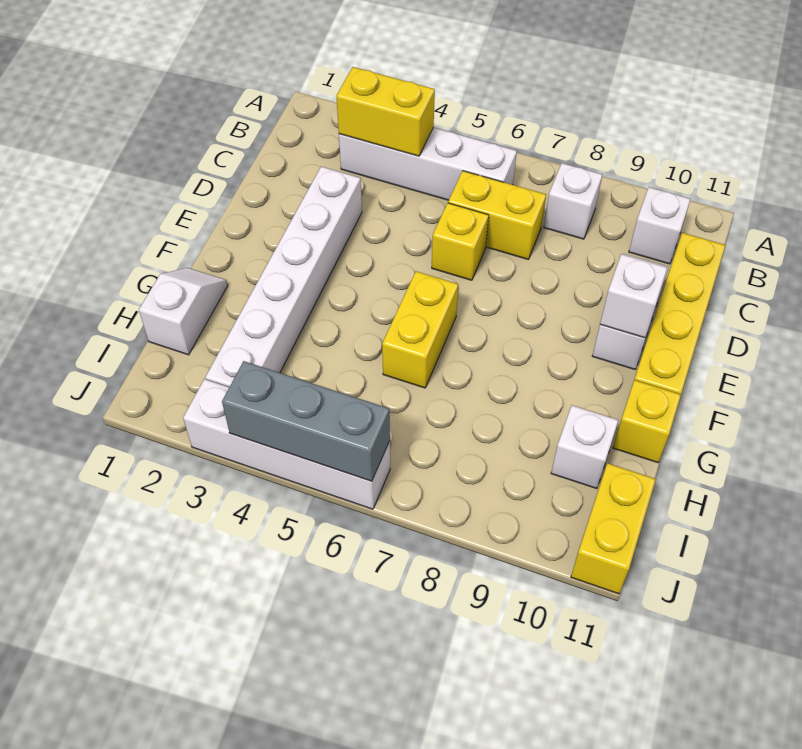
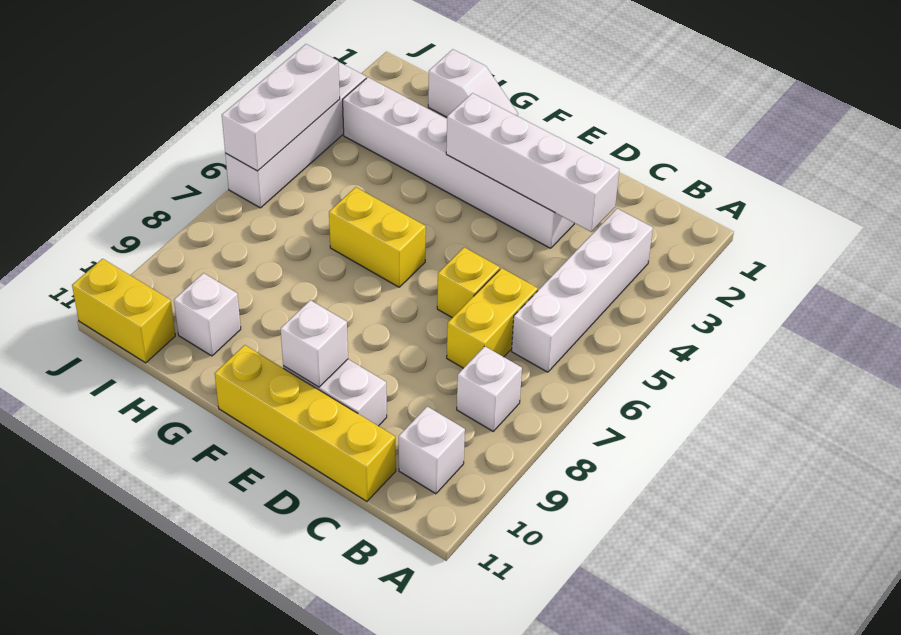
yellow brick B3:B4 level 2 -> none
none -> white brick C3:F3 level 2
yellow brick G11 level 1 -> none
grey brick J4:J6 level 2 -> white brick J4:J6 level 2

